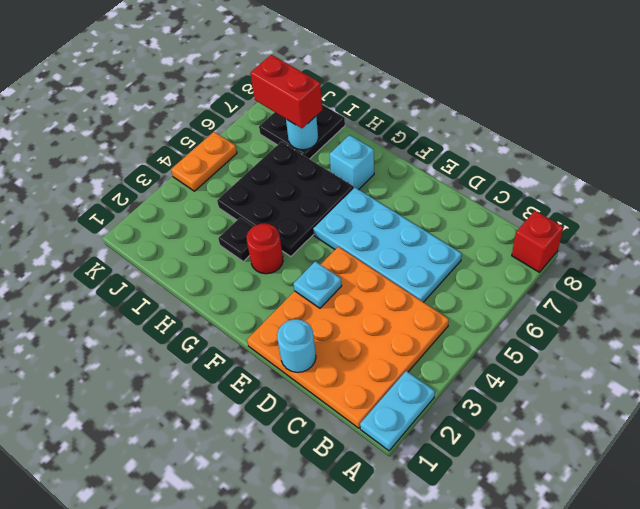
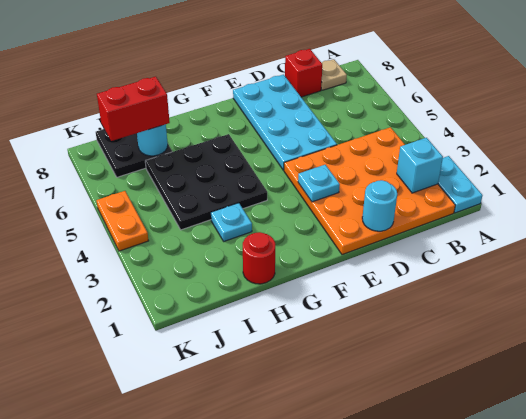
red brick A8 level 1 -> red brick C8 level 1
none -> tan plate B8 level 1
cyan plate C5:F6 level 1 -> cyan plate D5:E8 level 1
red round brick G3 level 1 -> red round brick H1 level 1
cyan brick G7 level 1 -> cyan brick B2 level 2
black plate H3 level 1 -> cyan plate H3 level 1

